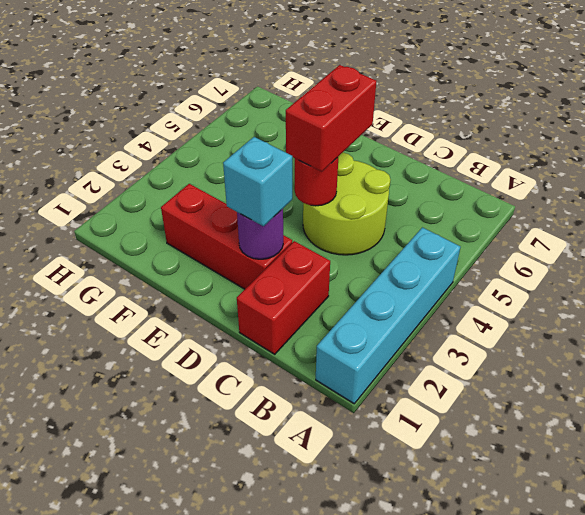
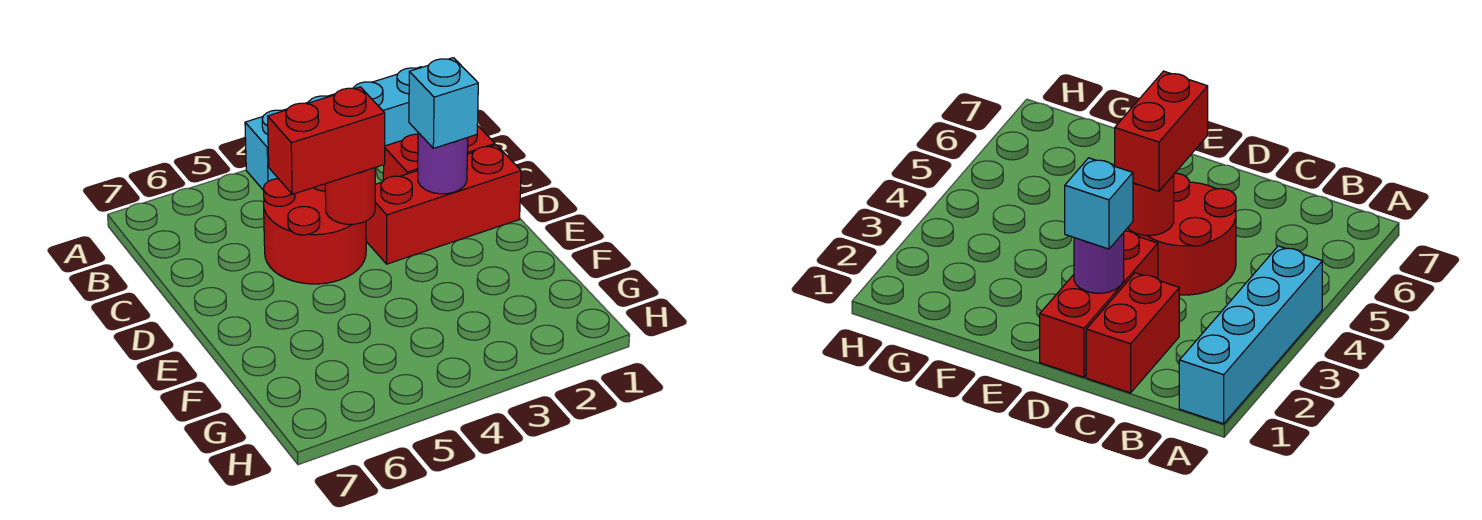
lime round brick C4:D5 level 1 -> red round brick C4:D5 level 1
red brick D2:F2 level 1 -> red brick D1:D3 level 1

